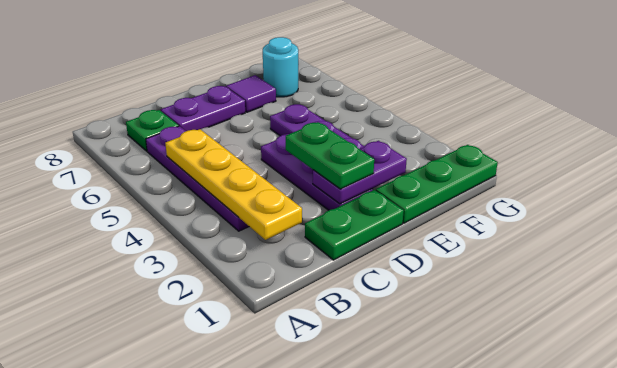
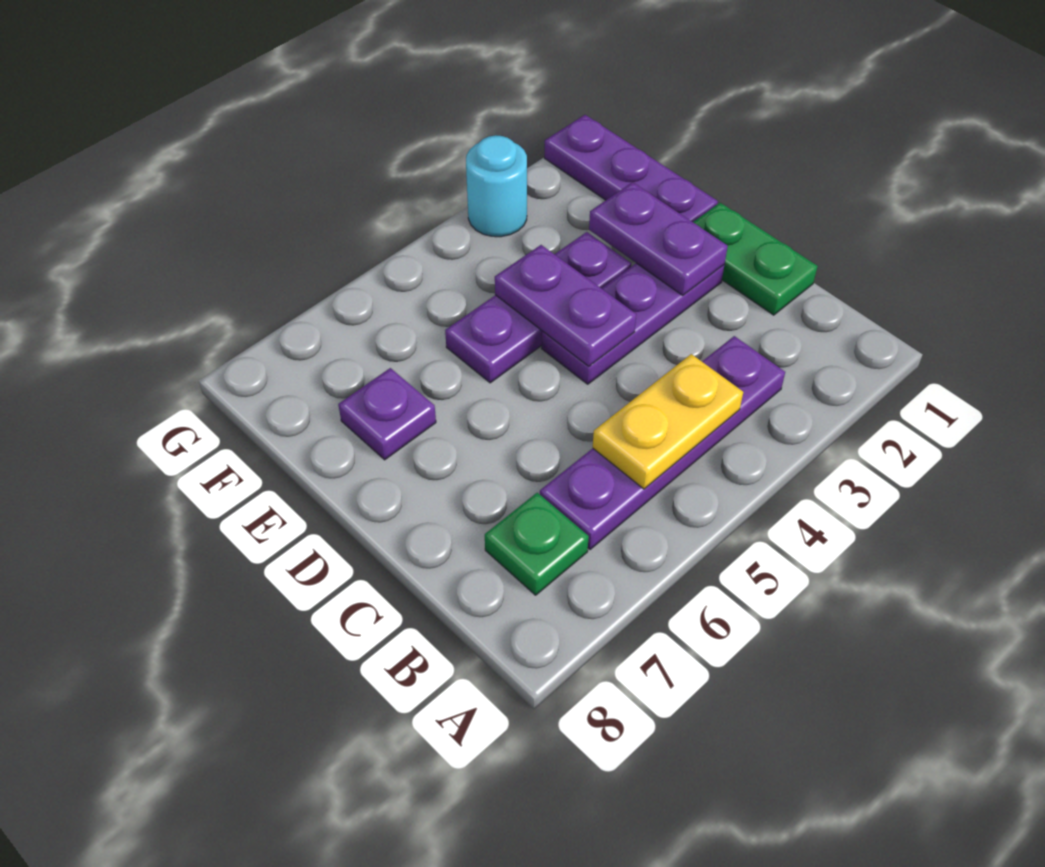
yellow plate B2:B5 level 2 -> yellow plate B4:B5 level 2
purple plate C7:D7 level 1 -> purple plate D4:E4 level 2
green plate D2:D3 level 3 -> none
green plate E1:G1 level 1 -> purple plate E1:G1 level 1
purple tile E7 level 1 -> purple plate E7 level 1
cyan round brick F7 level 1 -> cyan round brick G3 level 1

